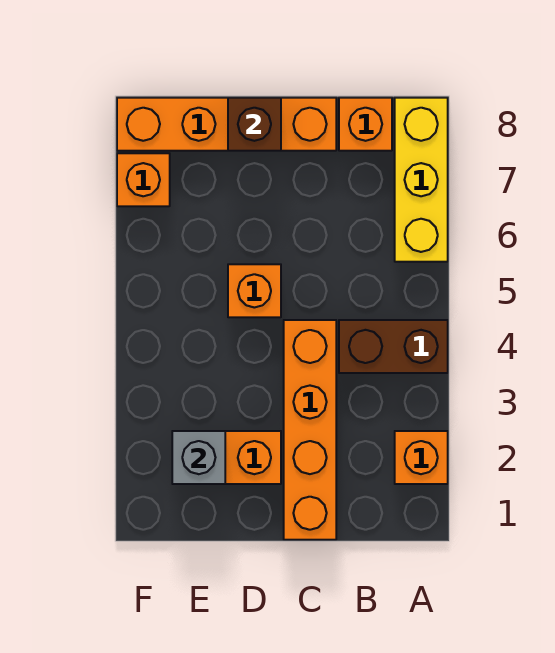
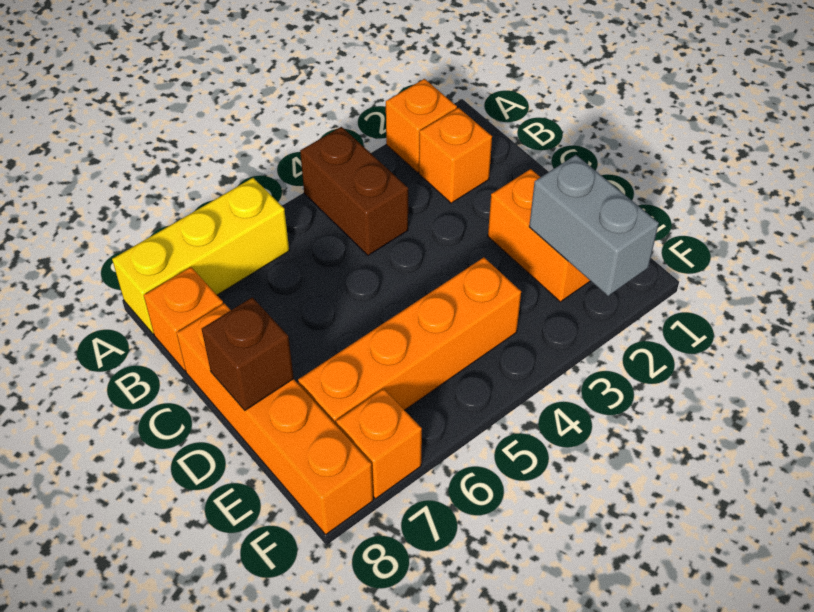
orange brick C1:C4 level 1 -> orange brick E4:E7 level 1
orange brick D5 level 1 -> orange brick B2 level 1
grey brick E2 level 2 -> grey brick E2:F2 level 2

